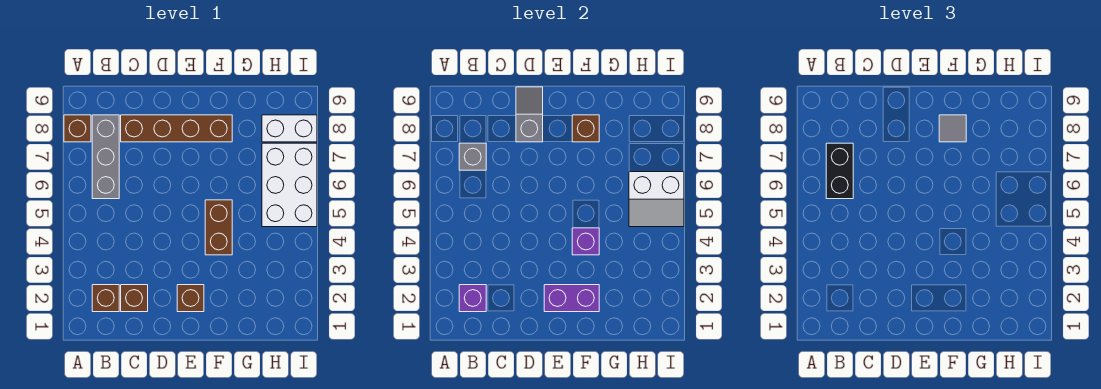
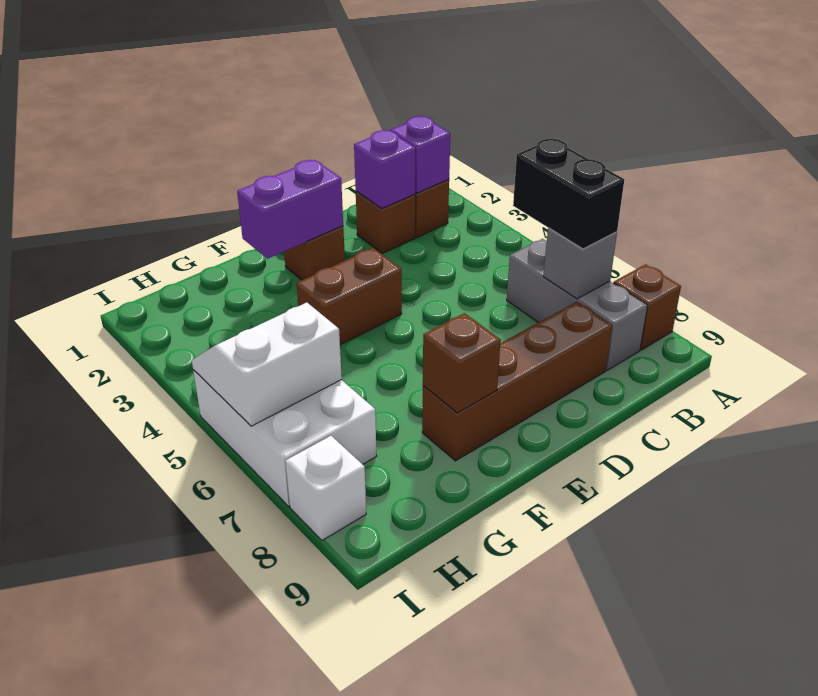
grey slope D8:D9 level 2 top 8 -> none
brown brick F4:F5 level 1 -> brown brick E4:F4 level 1
purple brick F4 level 2 -> purple brick C2 level 2
grey tile F8 level 3 -> none
white brick H8:I8 level 1 -> white brick I8 level 1

